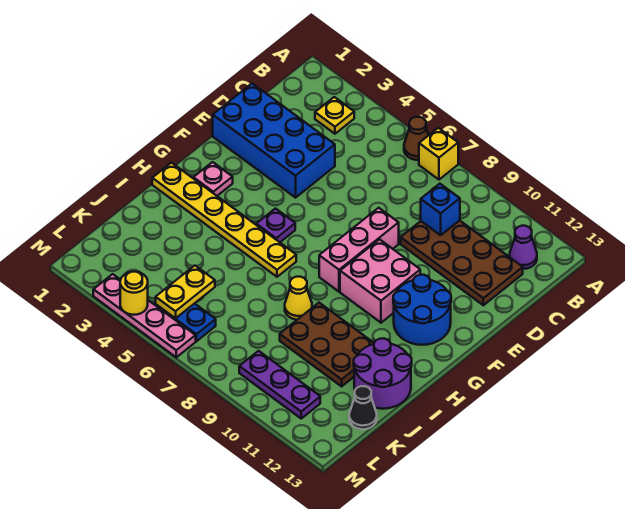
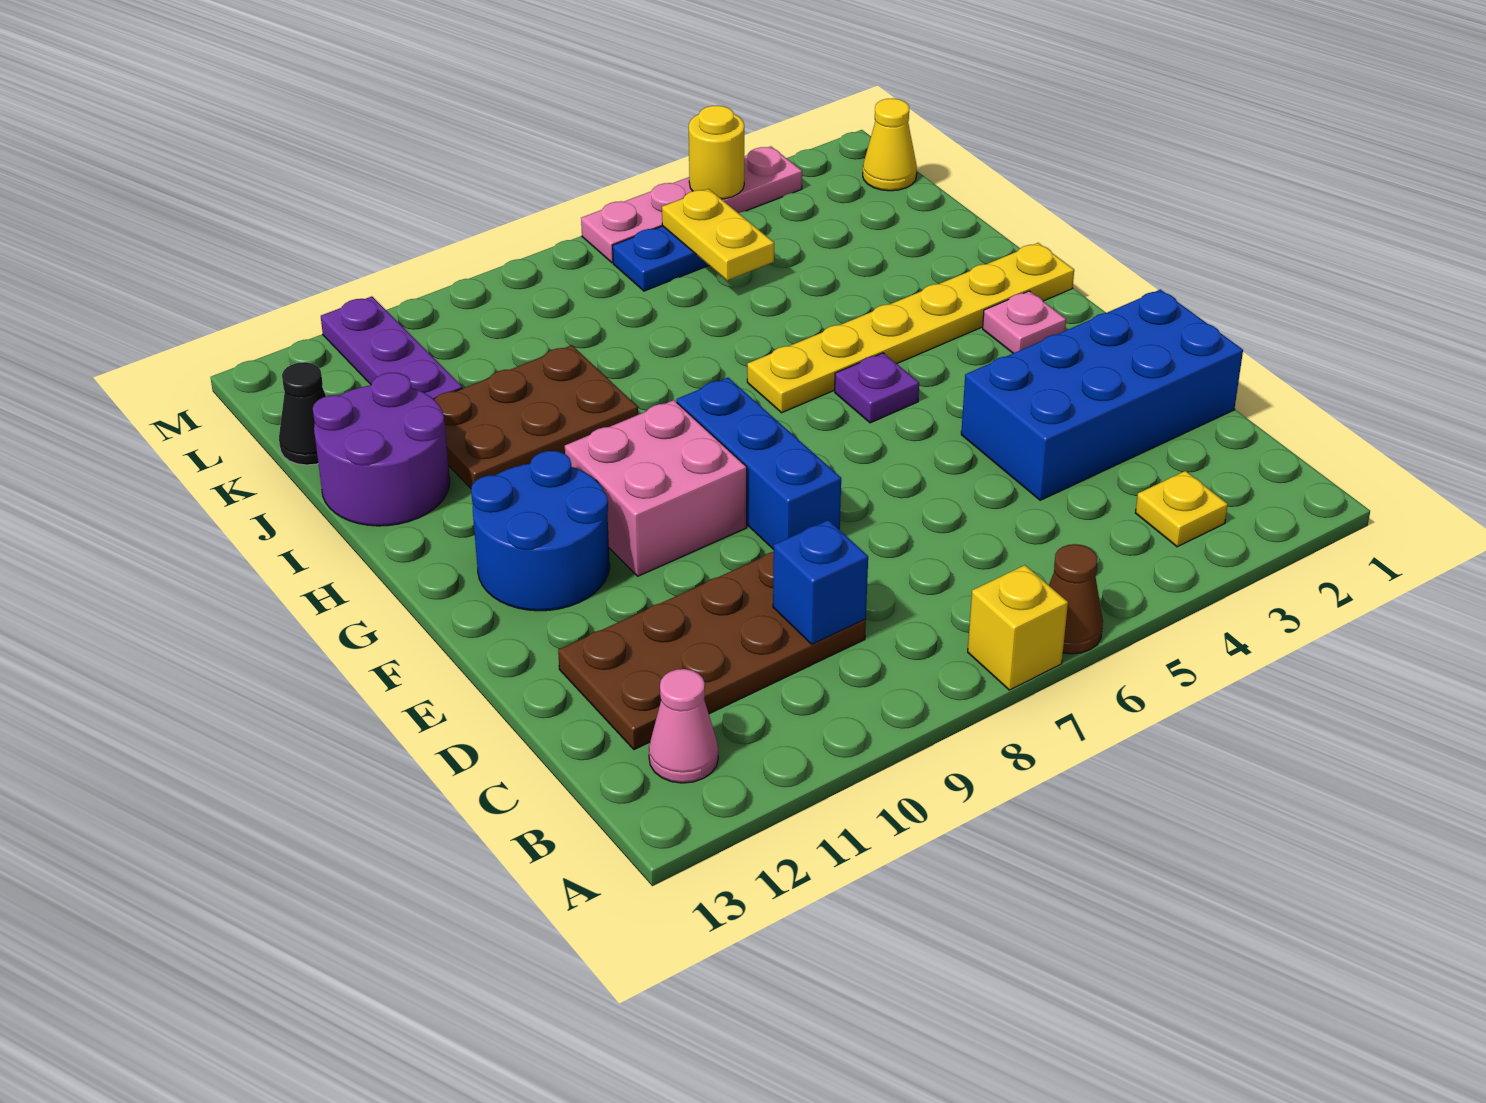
purple cone B12 level 1 -> pink cone B12 level 1
pink brick E8:G8 level 1 -> blue brick E8:G8 level 1
yellow cone I8 level 1 -> yellow cone L1 level 1
purple plate L9:L11 level 1 -> purple plate K11:M11 level 1

